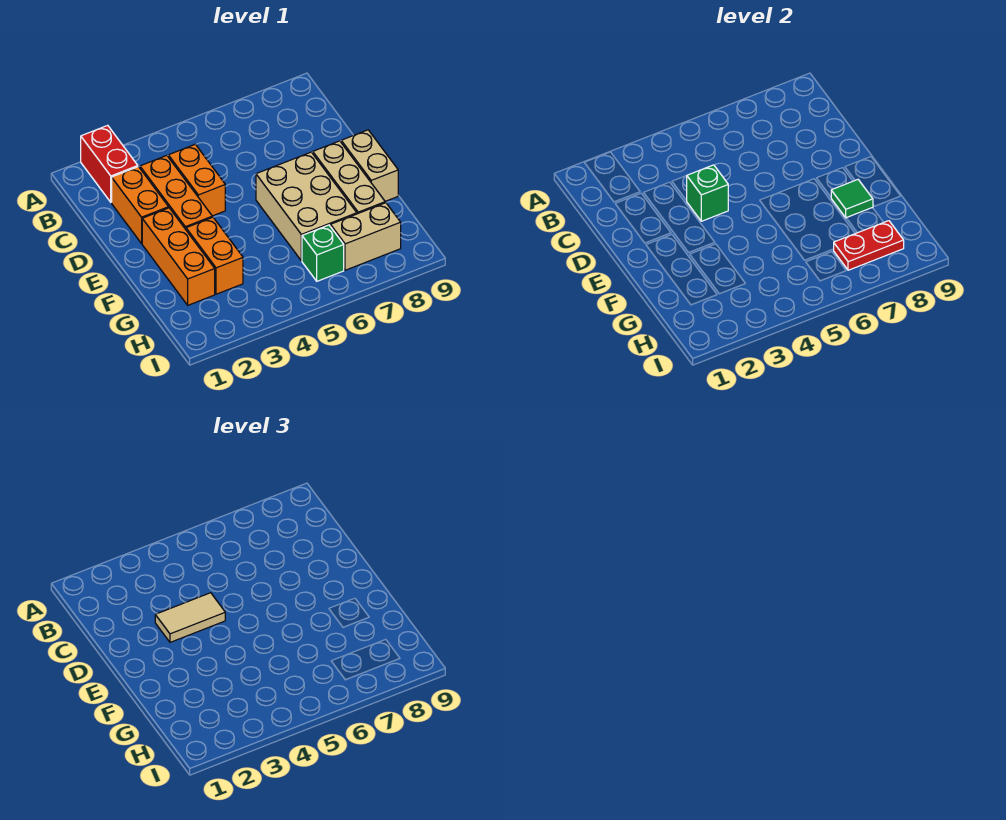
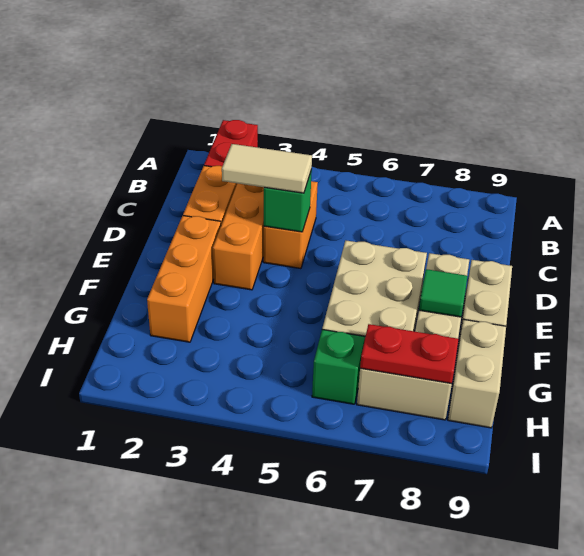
orange brick F3:G3 level 1 -> none
none -> tan brick G9:H9 level 1

